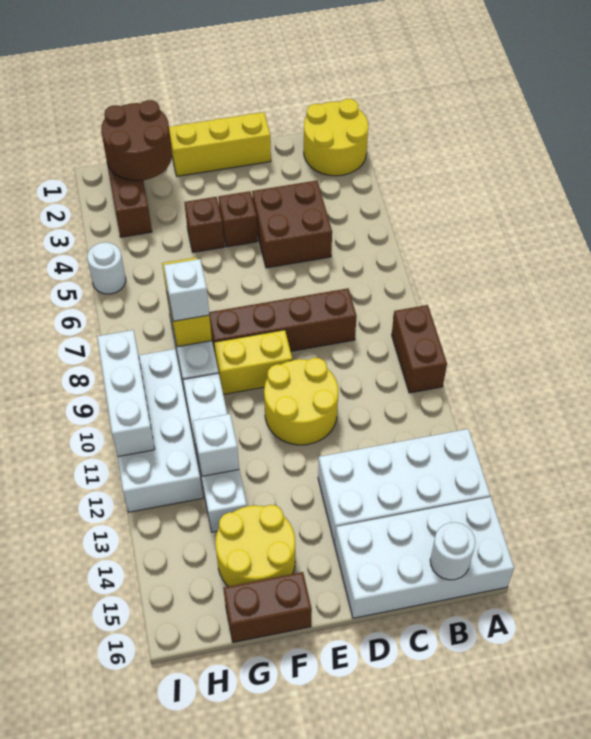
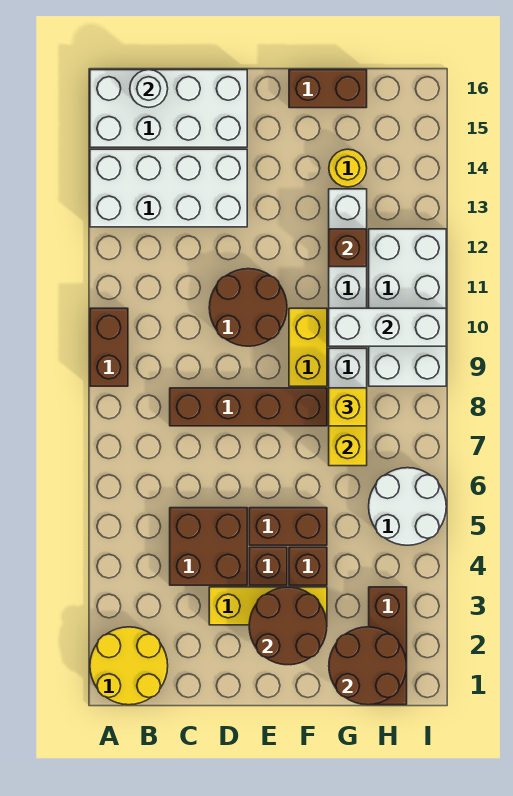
yellow brick D1:F1 level 1 -> yellow brick D3:F3 level 1
yellow round brick D10:E11 level 1 -> brown round brick D10:E11 level 1
none -> brown round brick E2:F3 level 2
none -> brown brick E5:F5 level 1
yellow brick E9:F9 level 1 -> yellow brick F9:F10 level 1
yellow round brick F14:G15 level 1 -> yellow round brick G14 level 1
white brick G8 level 3 -> yellow brick G8 level 3
white brick G12 level 2 -> brown brick G12 level 2
white round brick I5 level 1 -> white round brick H5:I6 level 1
white brick I9:I11 level 2 -> white brick G10:I10 level 2

